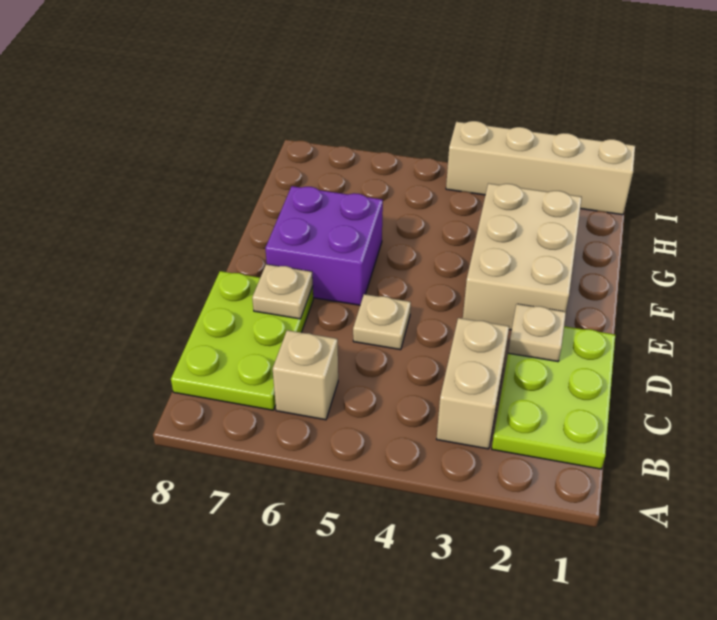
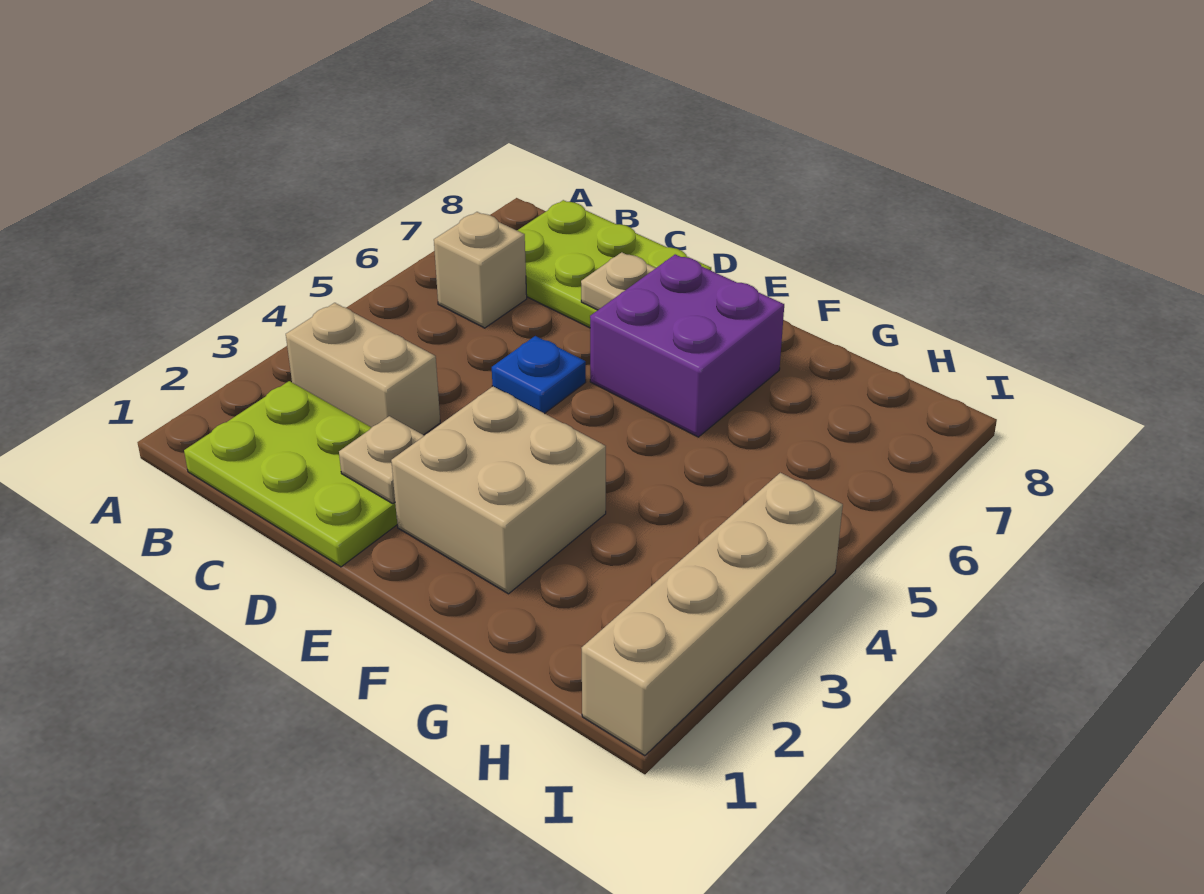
tan plate D5 level 1 -> blue plate D5 level 1
tan brick E2:G3 level 1 -> tan brick E2:F3 level 1

